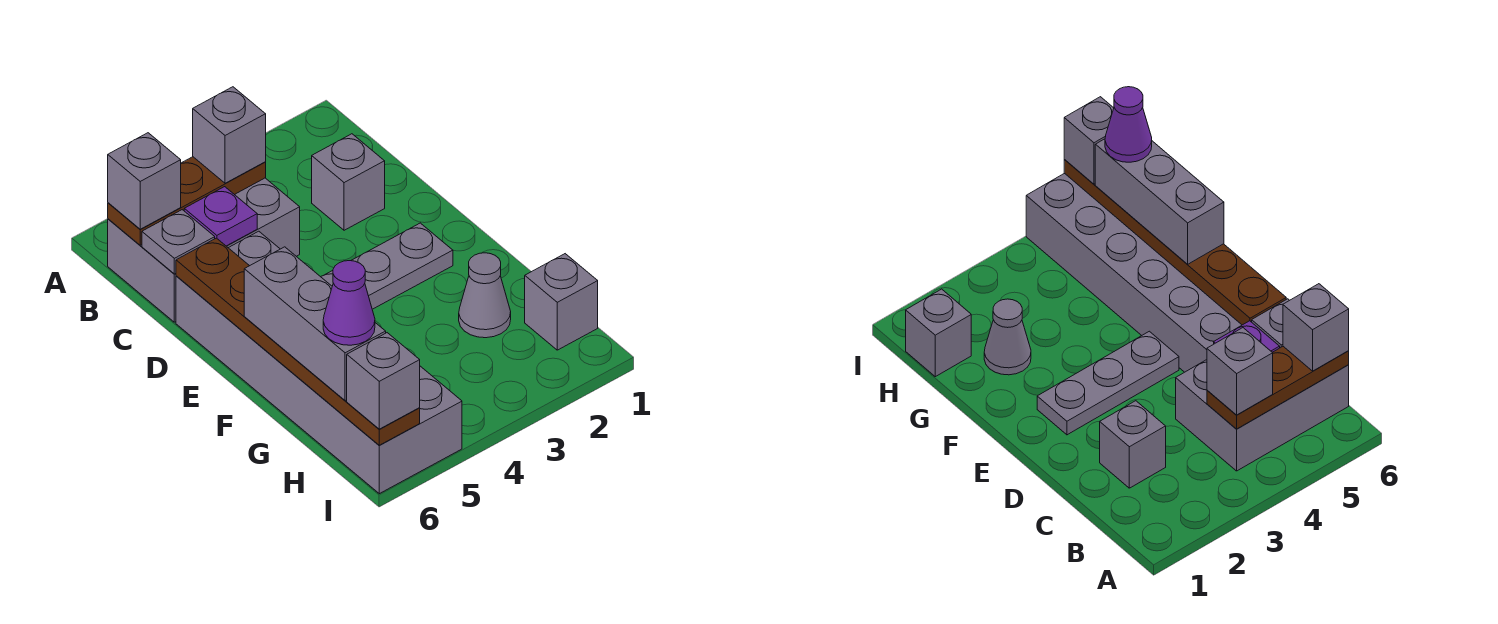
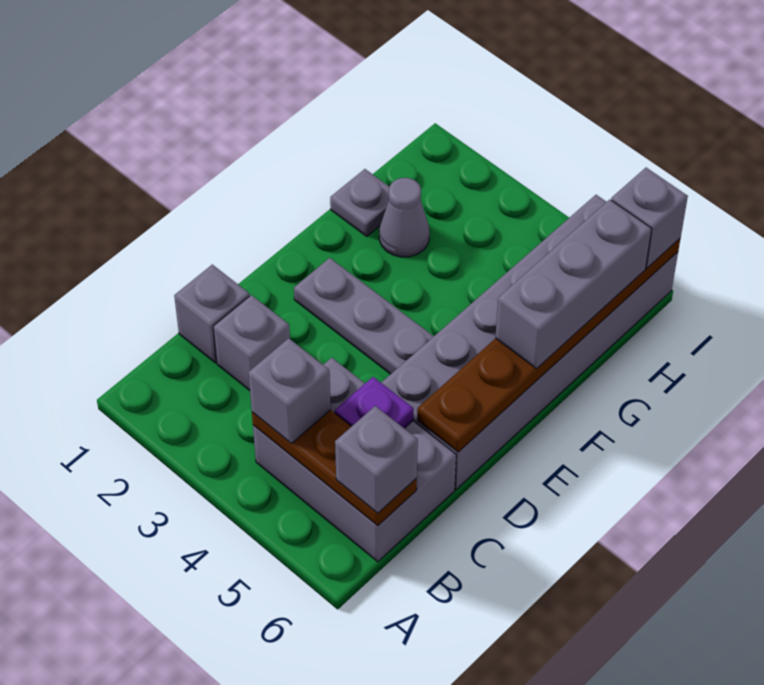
grey plate C6 level 2 -> grey plate G1 level 1
grey brick H1 level 1 -> grey brick C1 level 1
purple cone H6 level 4 -> none

